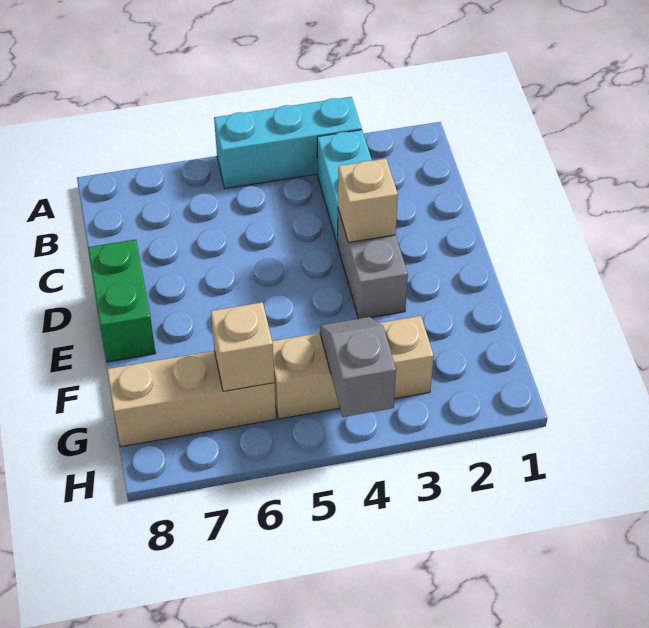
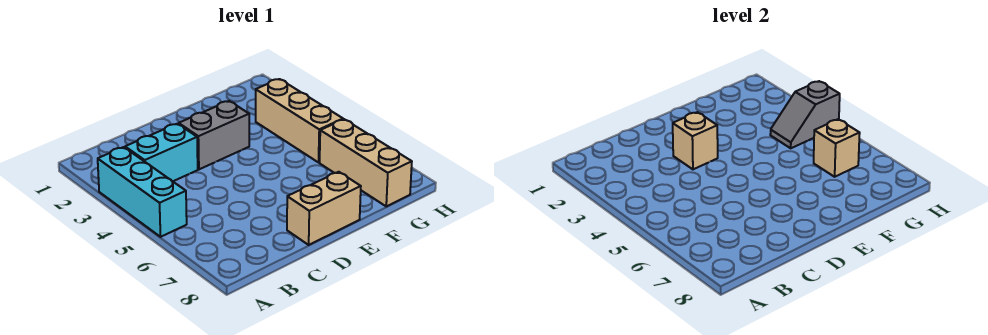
green brick D8:E8 level 1 -> tan brick D8:E8 level 1

